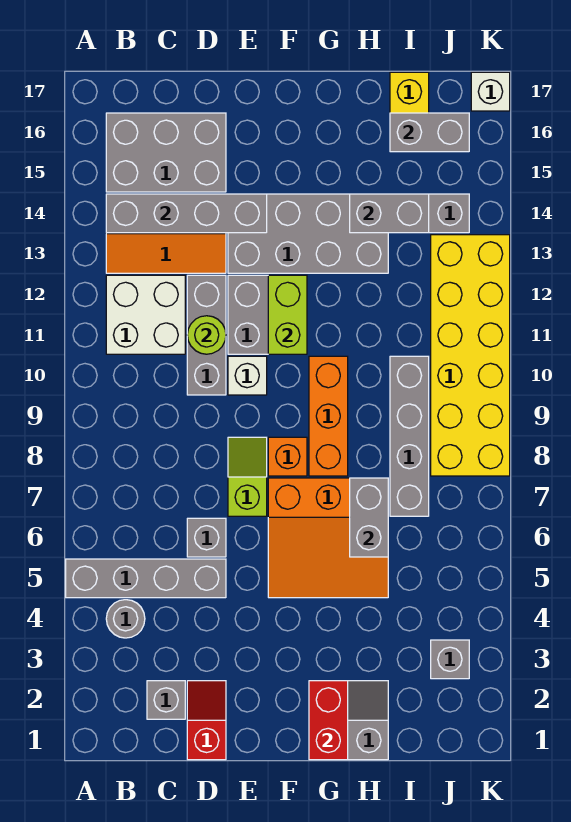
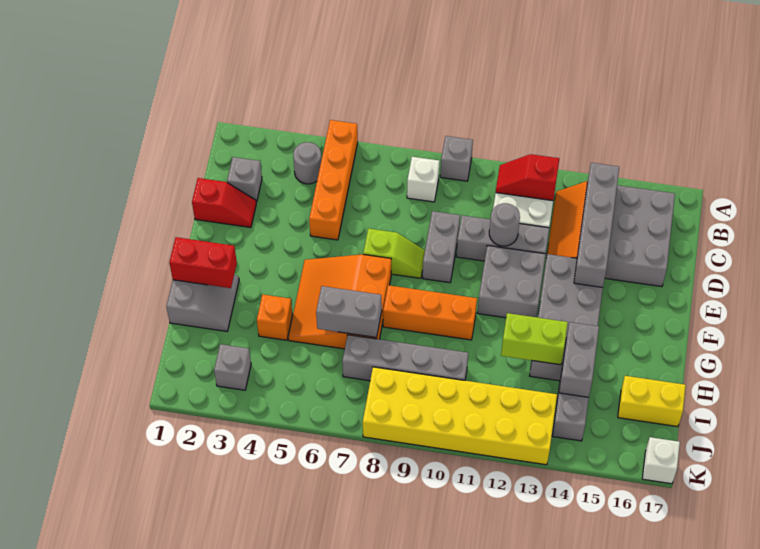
grey brick A5:D5 level 1 -> orange brick A5:D5 level 1
none -> red slope B11:B12 level 2 top 12
grey brick D6 level 1 -> grey brick A9 level 1
lime round brick D11 level 2 -> grey round brick D11 level 2
white brick E10 level 1 -> white brick B8 level 1
orange brick F8 level 1 -> orange brick H4 level 1
lime brick F11:F12 level 2 -> lime brick H12:H13 level 2
grey brick I16:J16 level 2 -> grey brick D9:E9 level 1

